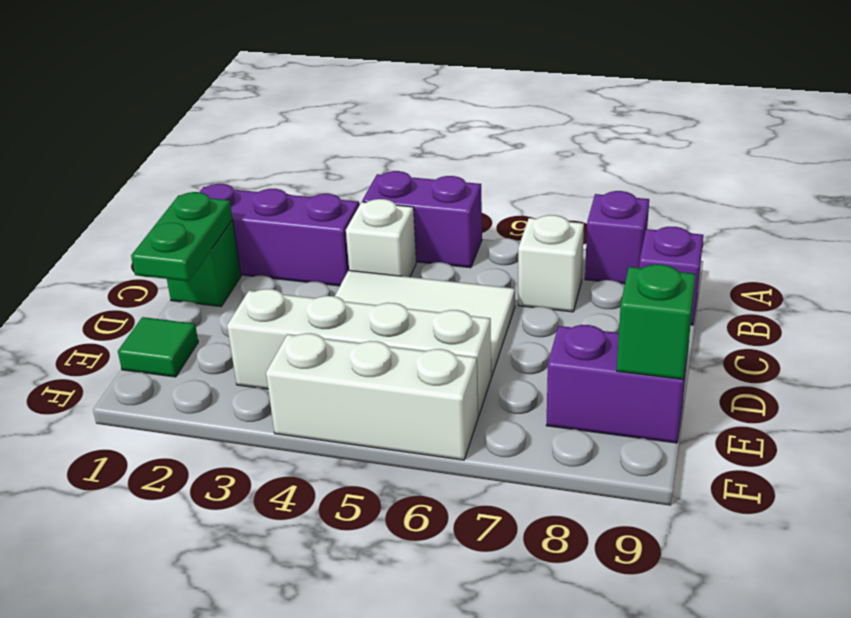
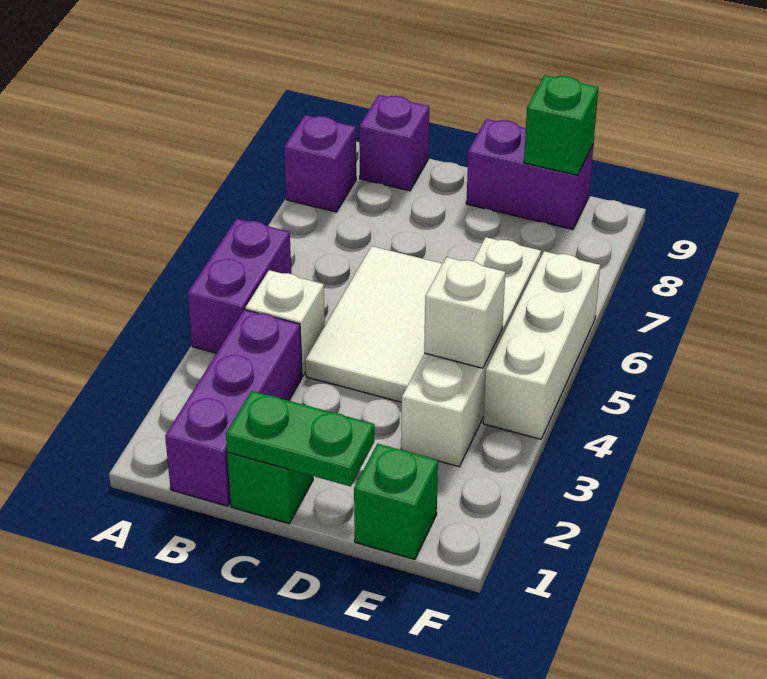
white brick B7 level 1 -> white brick E4 level 2
green tile E1 level 1 -> green brick E1 level 1
purple brick E8:E9 level 1 -> purple brick D9:E9 level 1

